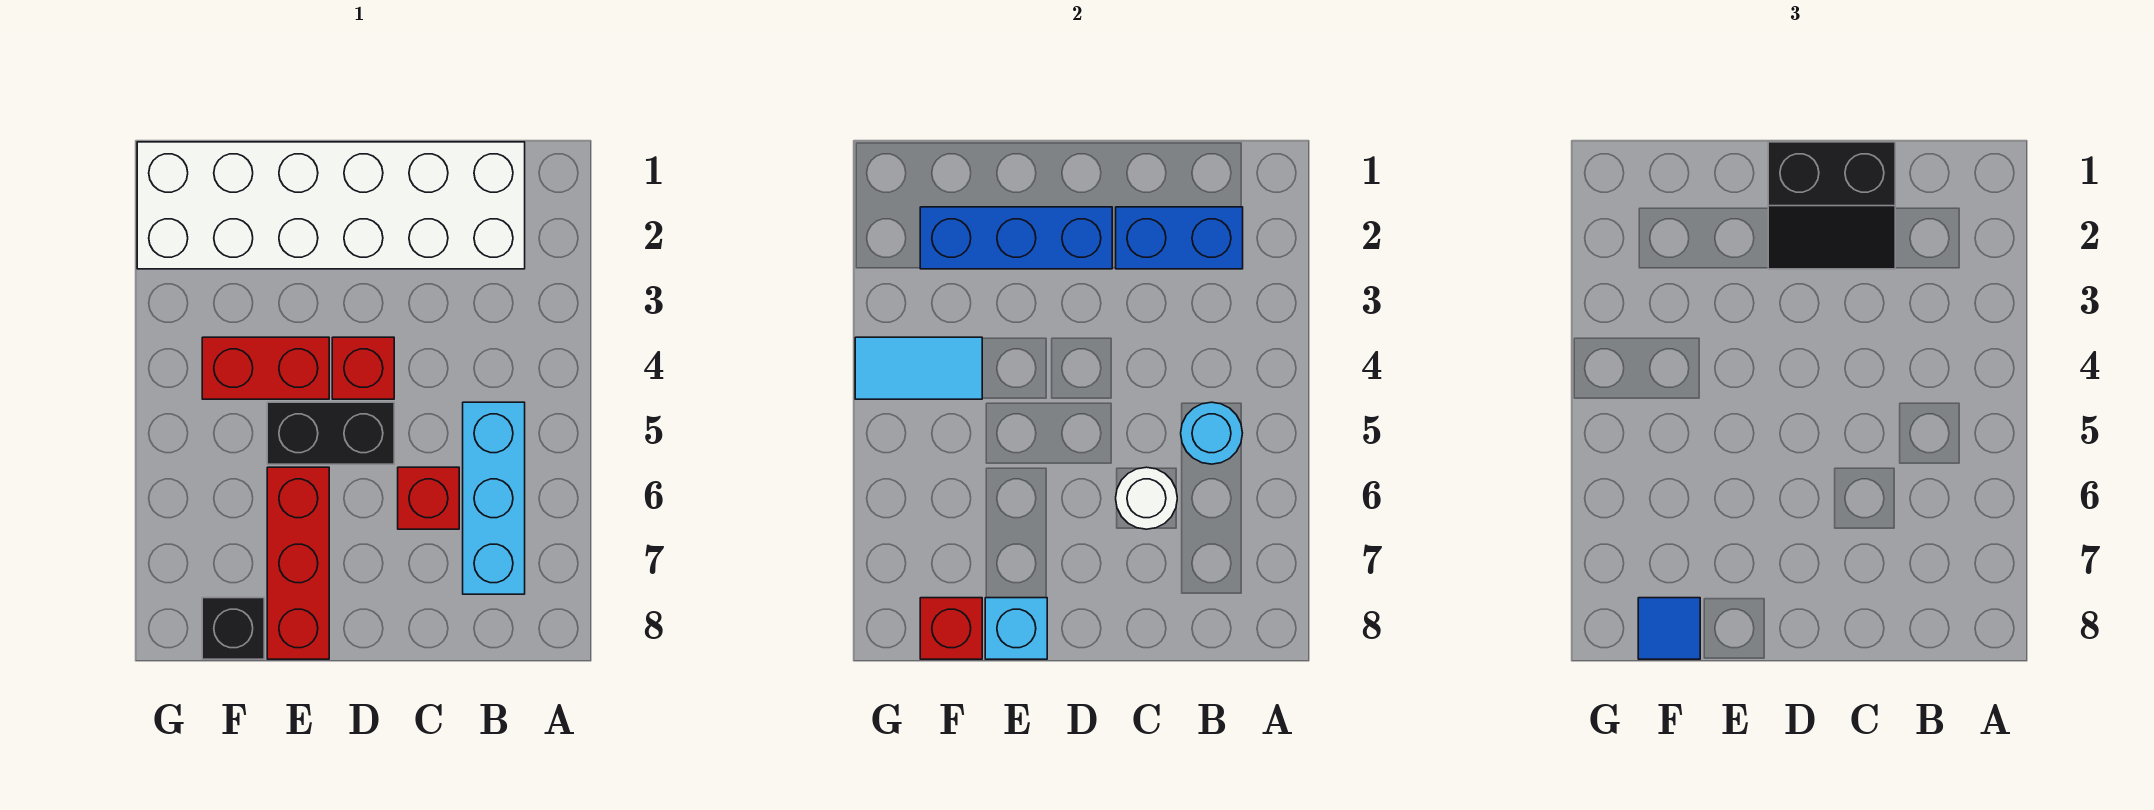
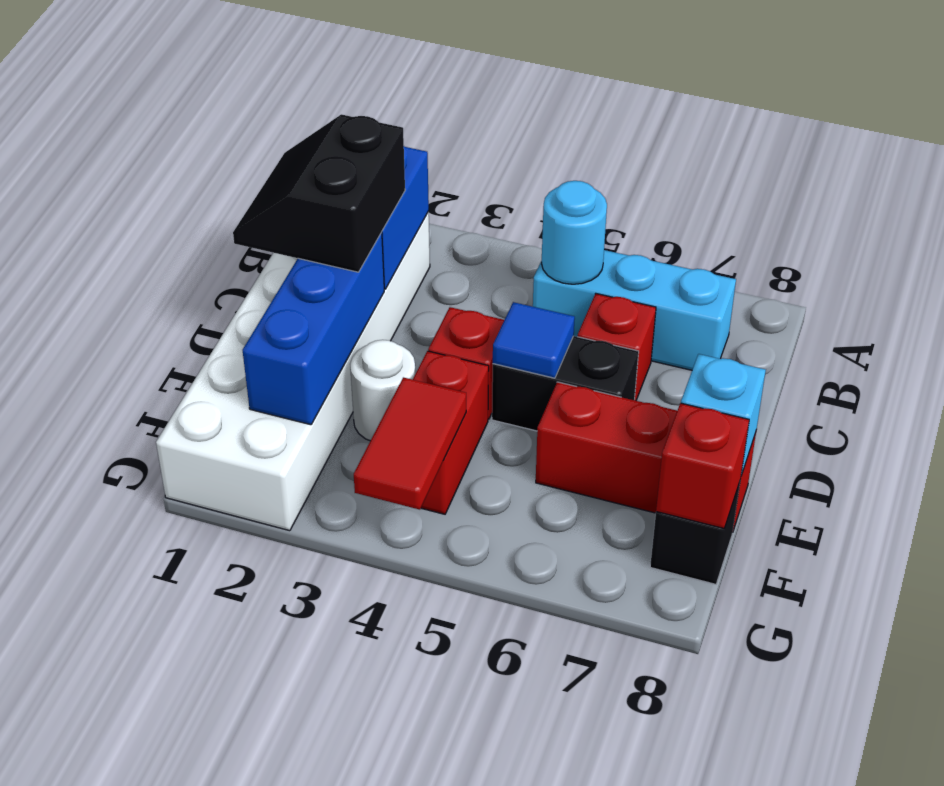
black slope C1:D2 level 3 top 1 -> black slope C1:D2 level 3 top 2
white round brick C6 level 2 -> white round brick E3 level 1
black brick D5:E5 level 1 -> black brick D5:D6 level 1
cyan tile F4:G4 level 2 -> red tile F4:G4 level 2
blue tile F8 level 3 -> blue tile D5 level 2

